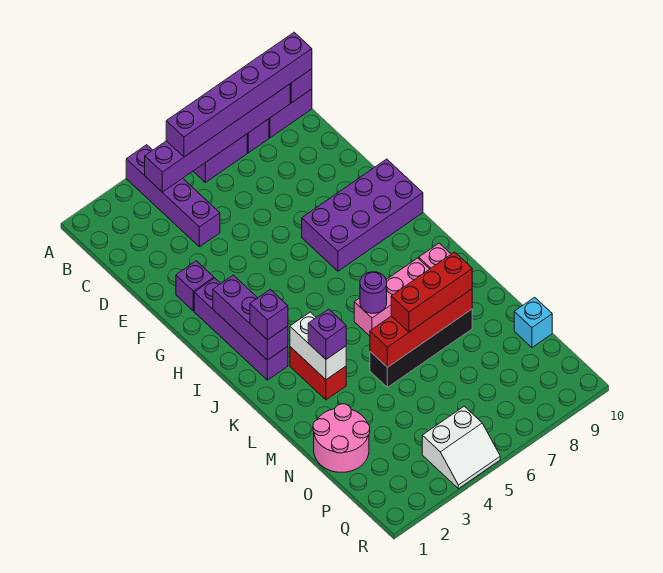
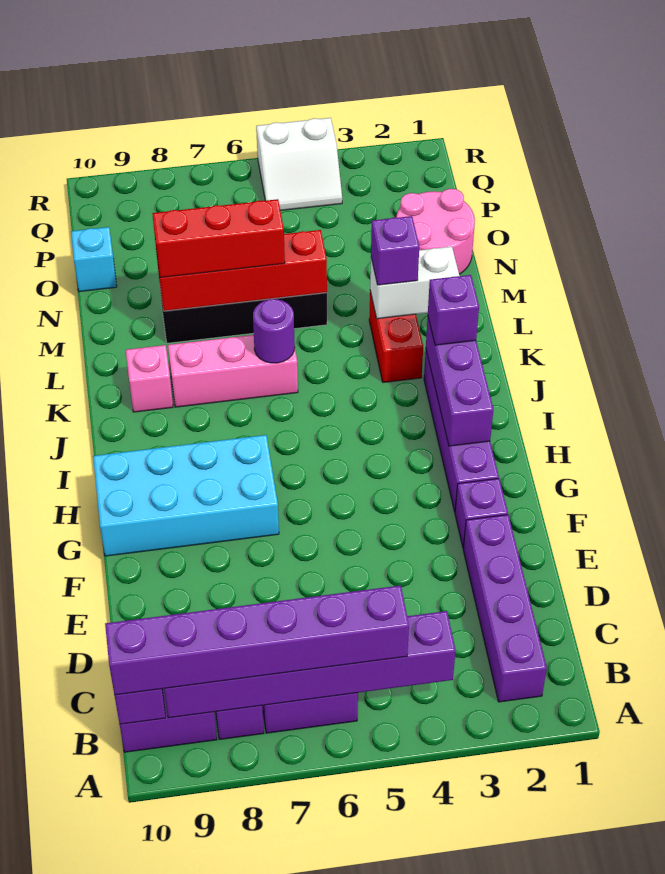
purple brick A4:D4 level 1 -> purple brick B2:E2 level 1
purple brick G7:H10 level 1 -> cyan brick G7:H10 level 1
white brick K3:L3 level 2 -> white brick L2:L3 level 2
white slope Q4:R5 level 1 top Q -> white slope Q4:R5 level 1 top R

